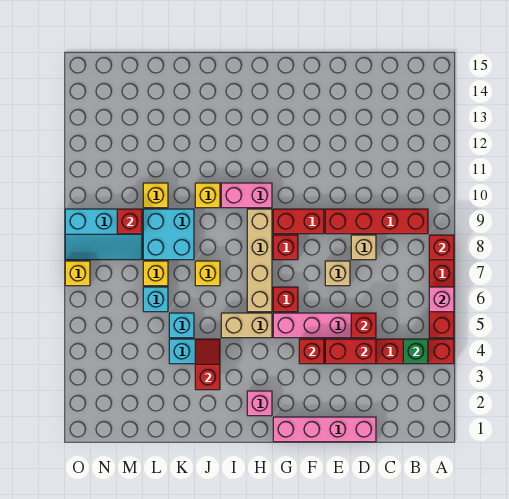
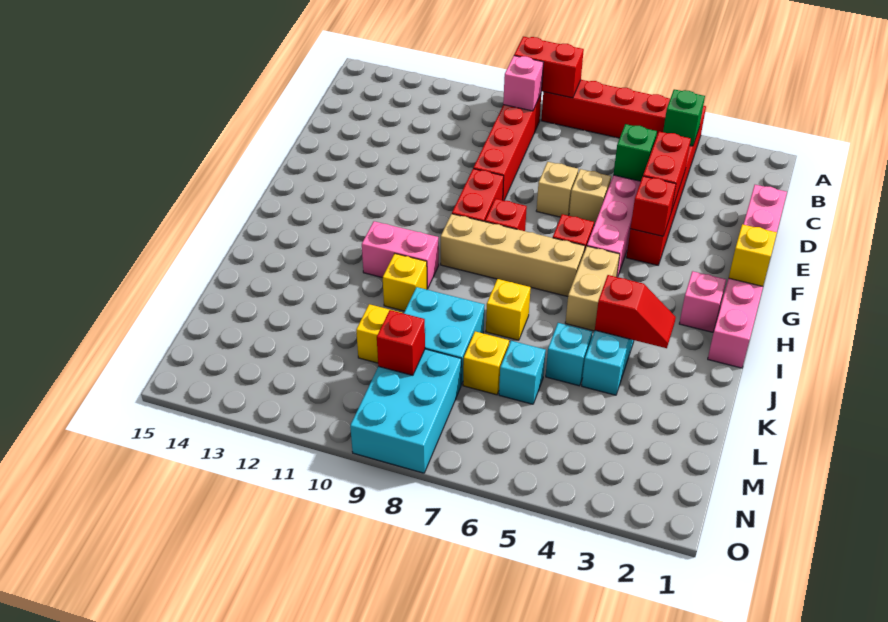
pink brick A6 level 2 -> pink brick B9 level 2
red brick A8 level 2 -> red brick A8:A9 level 2
pink brick D1:G1 level 1 -> pink brick D1:I1 level 1
red brick D5 level 2 -> green brick D5 level 2
tan brick D8 level 1 -> tan brick E6 level 1
pink brick H10:I10 level 1 -> pink brick I10:I11 level 1
red slope J3:J4 level 2 top 3 -> red slope J3:J4 level 2 top 4
cyan slope M8:O9 level 1 top 9 -> cyan brick M8:O9 level 1
yellow brick O7 level 1 -> yellow brick G1 level 2

